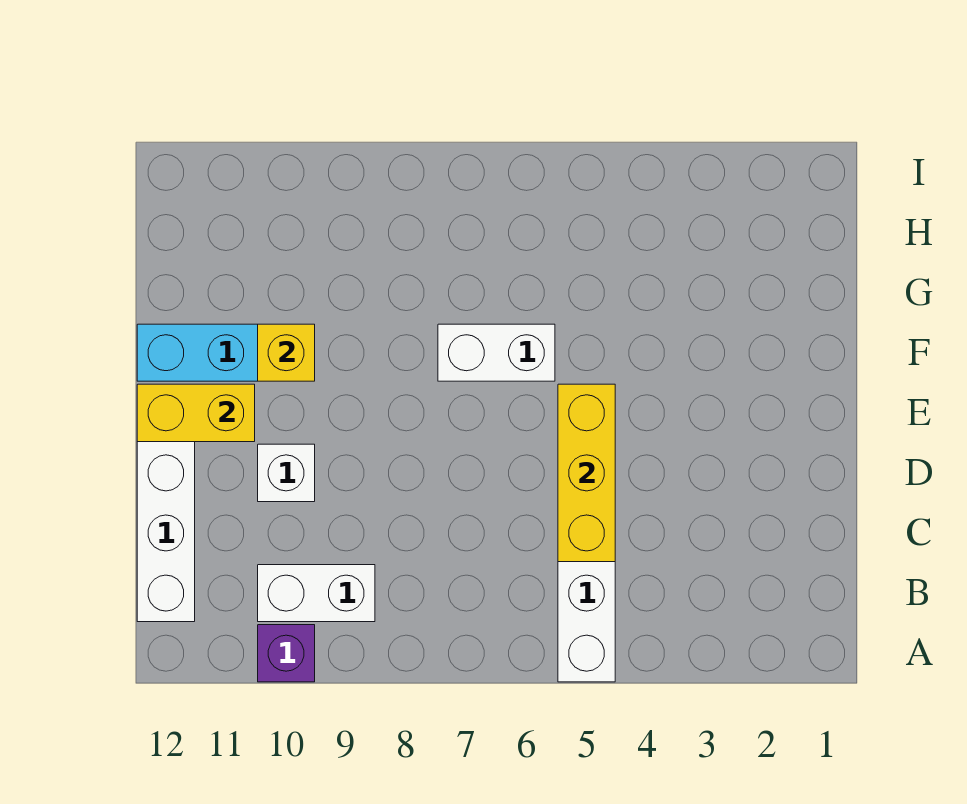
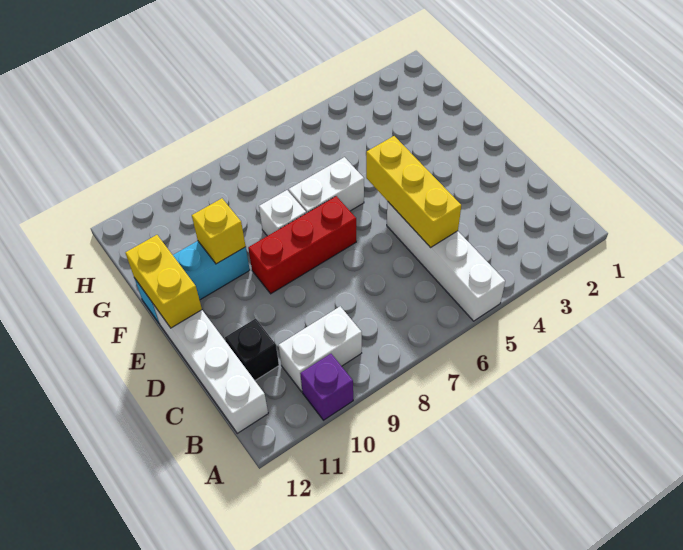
none -> black brick C11 level 1
white brick D10 level 1 -> white brick F8 level 1
none -> red brick E7:E9 level 1
yellow brick E11:E12 level 2 -> yellow brick E12:F12 level 2

